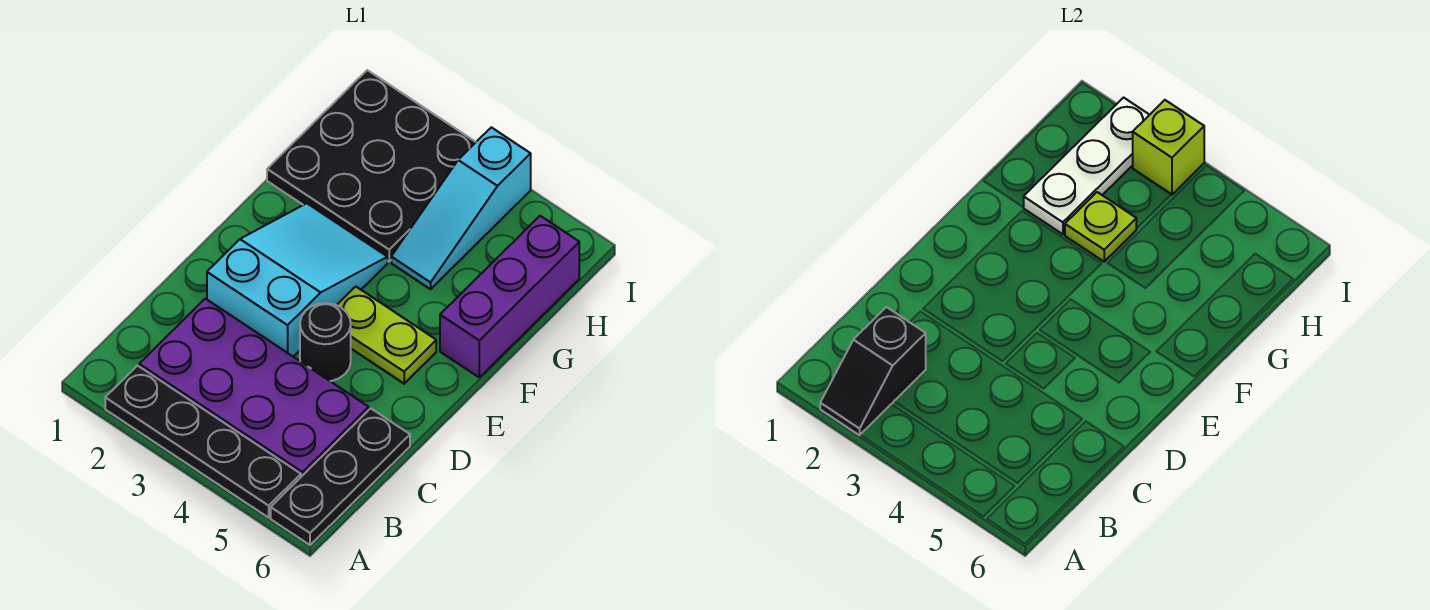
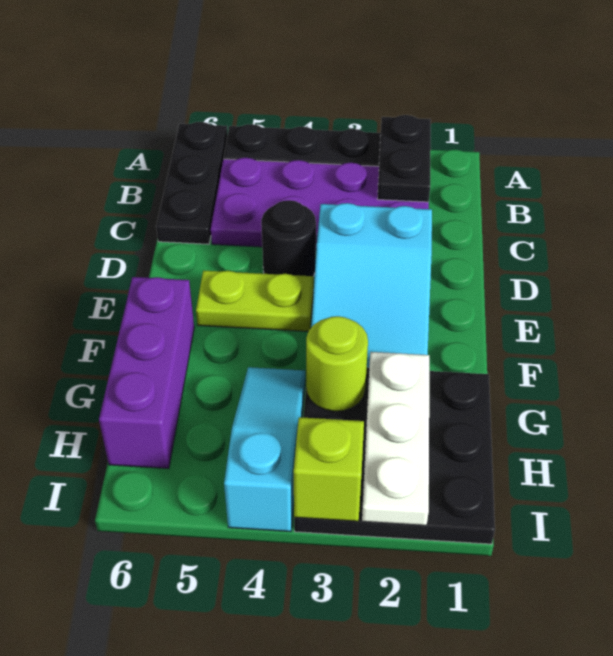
black slope A2:B2 level 2 top B -> black plate A2:B2 level 2
lime plate G3 level 2 -> lime round brick G3 level 2

